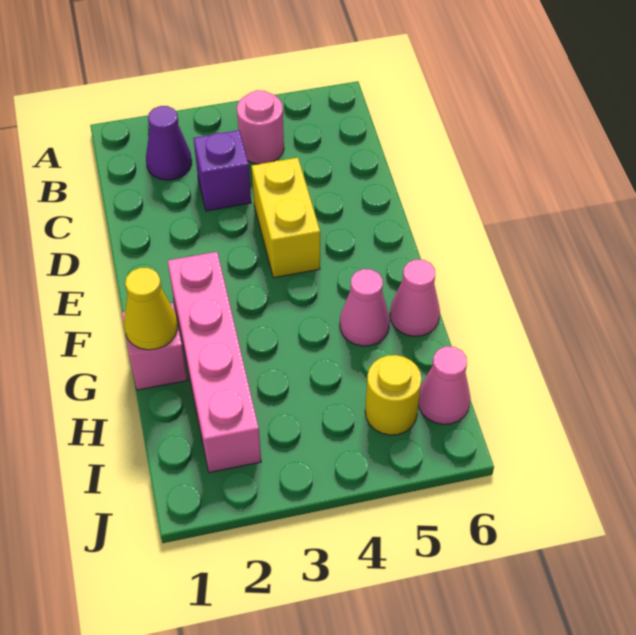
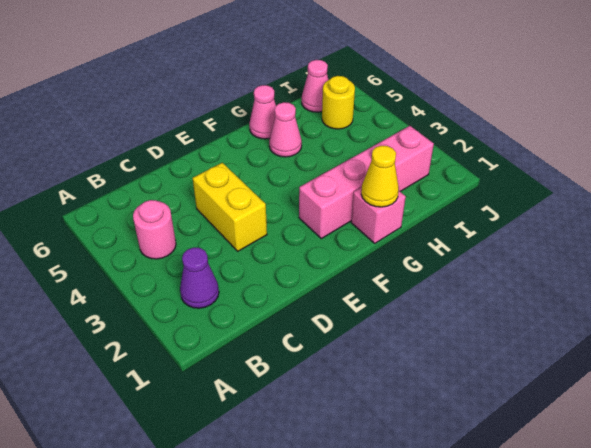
purple brick C3 level 1 -> none
yellow brick D4:E4 level 1 -> yellow brick D3:D4 level 1

